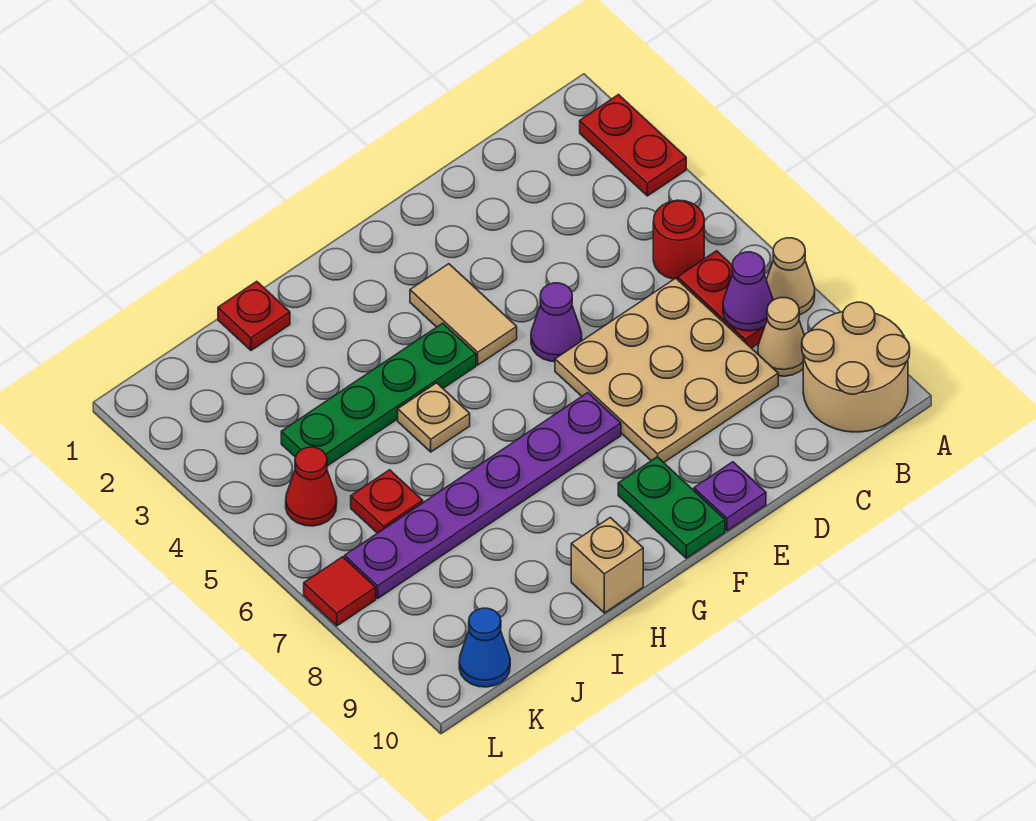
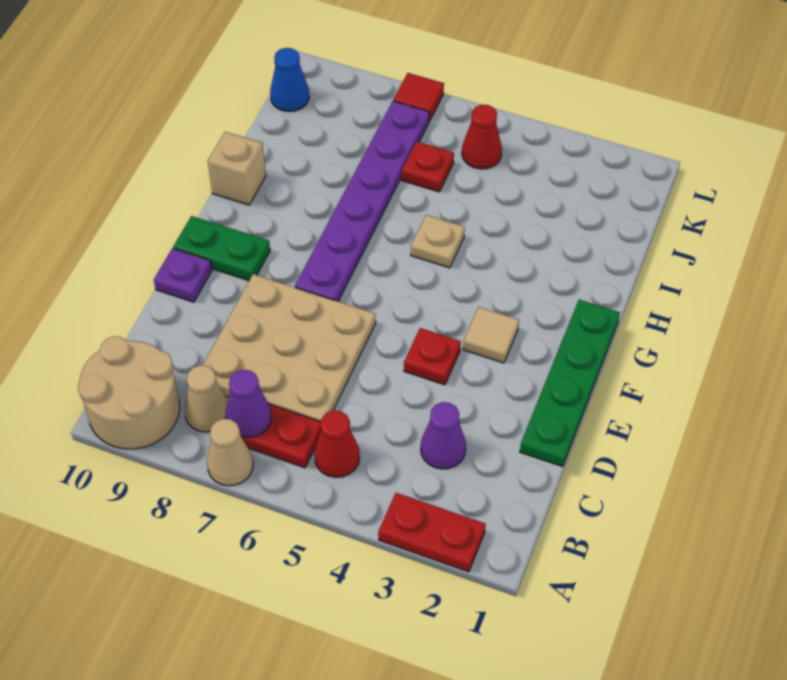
red round brick B5 level 1 -> red cone B5 level 1
purple cone E5 level 1 -> purple cone C3 level 1
tan tile F3:F4 level 1 -> tan tile F3 level 1
green plate G4:J4 level 1 -> green plate D1:G1 level 1
red plate I1 level 1 -> red plate E4 level 1

